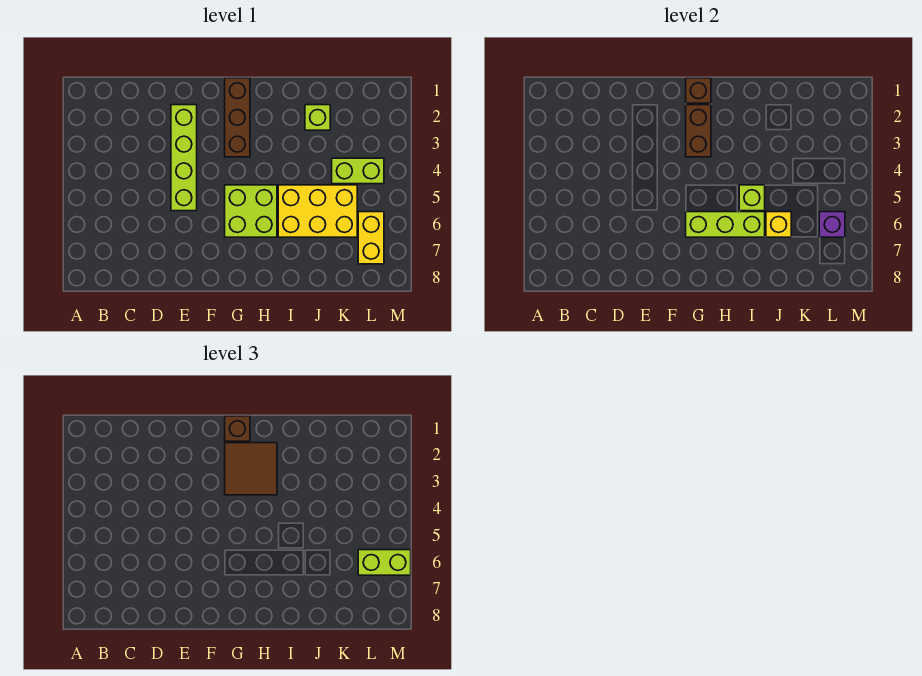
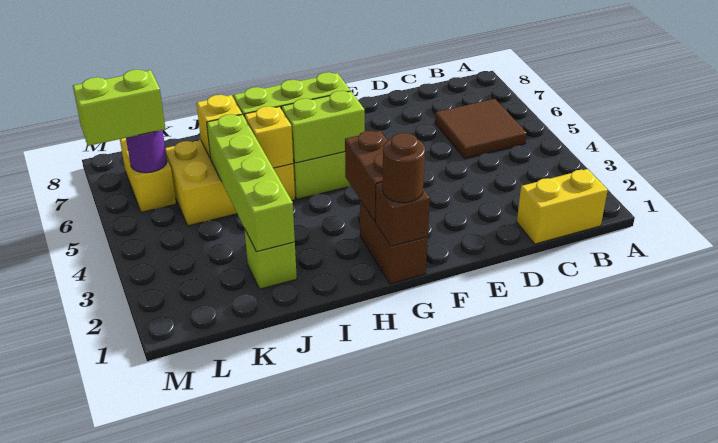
none -> yellow brick B1:C1 level 1
lime brick E2:E5 level 1 -> lime brick J2:J5 level 2
brown brick G1:G3 level 1 -> brown brick G1:G2 level 1
brown brick G1 level 3 -> brown round brick G1 level 3
brown tile G2:H3 level 3 -> brown tile B5:C6 level 1
lime brick I5 level 2 -> yellow brick I5 level 2
lime brick K4:L4 level 1 -> lime brick G5:H5 level 2
purple brick L6 level 2 -> purple round brick L6 level 2

